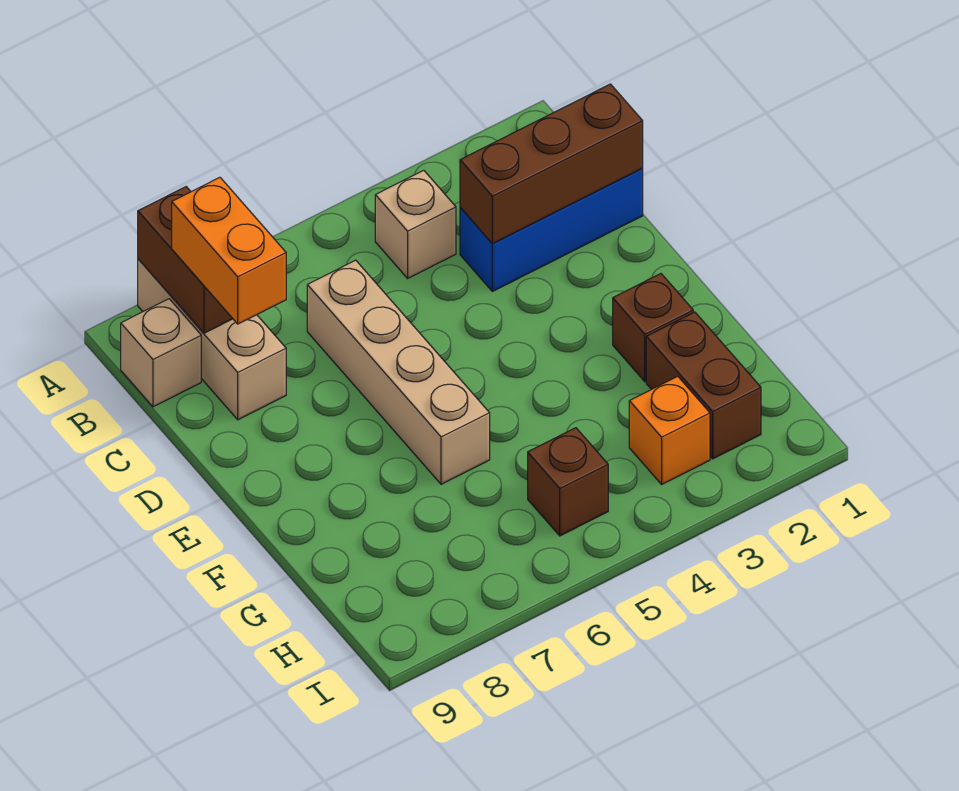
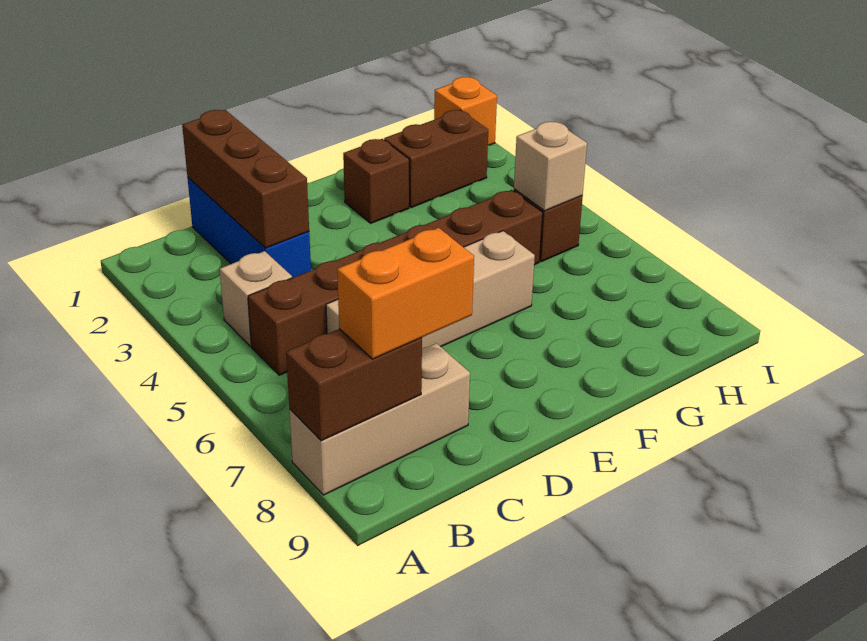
none -> brown brick B5:G5 level 1
tan brick B9 level 1 -> tan brick H5 level 2
orange brick H3 level 1 -> orange brick I1 level 1

